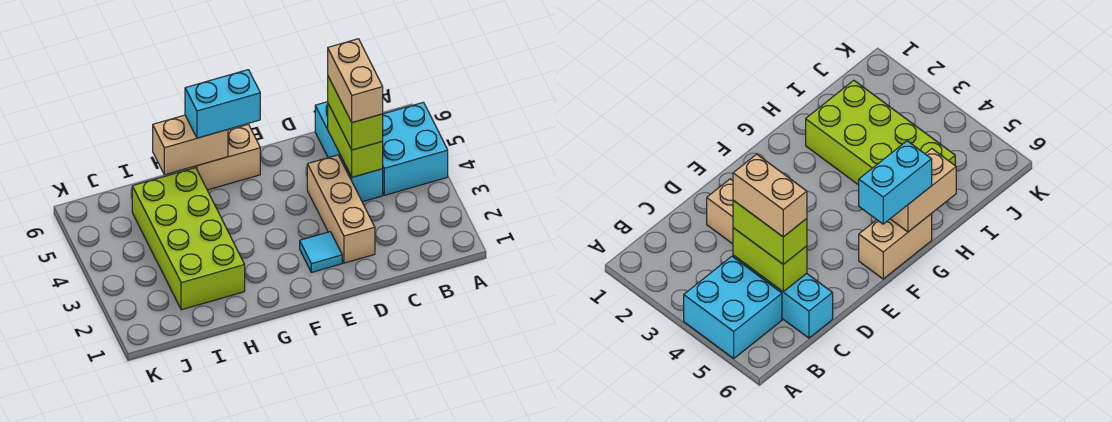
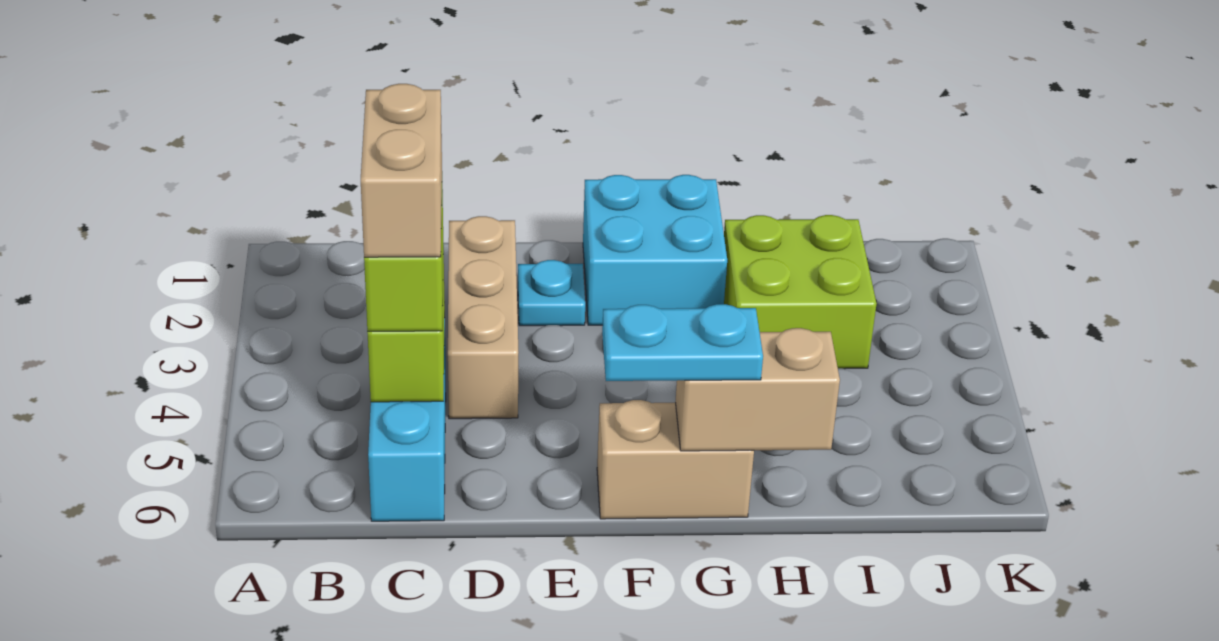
cyan brick A4:B5 level 1 -> cyan brick F1:G2 level 1
cyan tile E2 level 1 -> cyan plate E2 level 1
cyan brick F6:G6 level 3 -> cyan plate F6:G6 level 3
lime brick H2:I5 level 1 -> lime brick H2:I3 level 1

